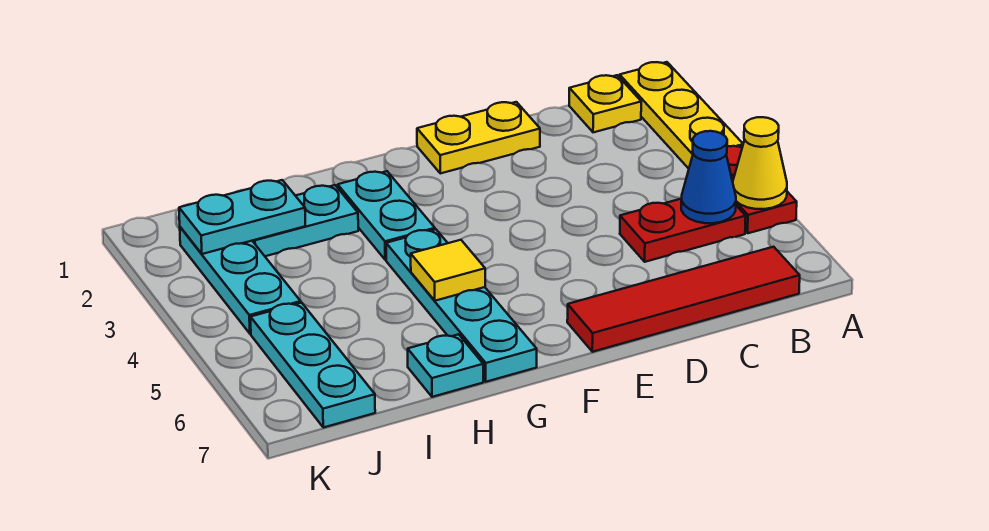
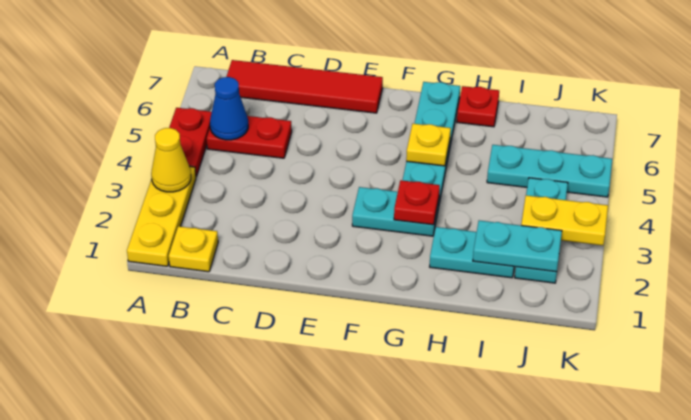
yellow cone A5 level 2 -> yellow cone A3 level 2
yellow plate D1:E1 level 1 -> yellow plate J3:K3 level 2
cyan plate G2:G3 level 1 -> cyan plate F3:G3 level 1
none -> red plate G3 level 2
yellow tile G5 level 2 -> yellow plate G5 level 2
cyan plate H7 level 1 -> red plate H7 level 1
cyan plate J5:J7 level 1 -> cyan plate I5:K5 level 1

